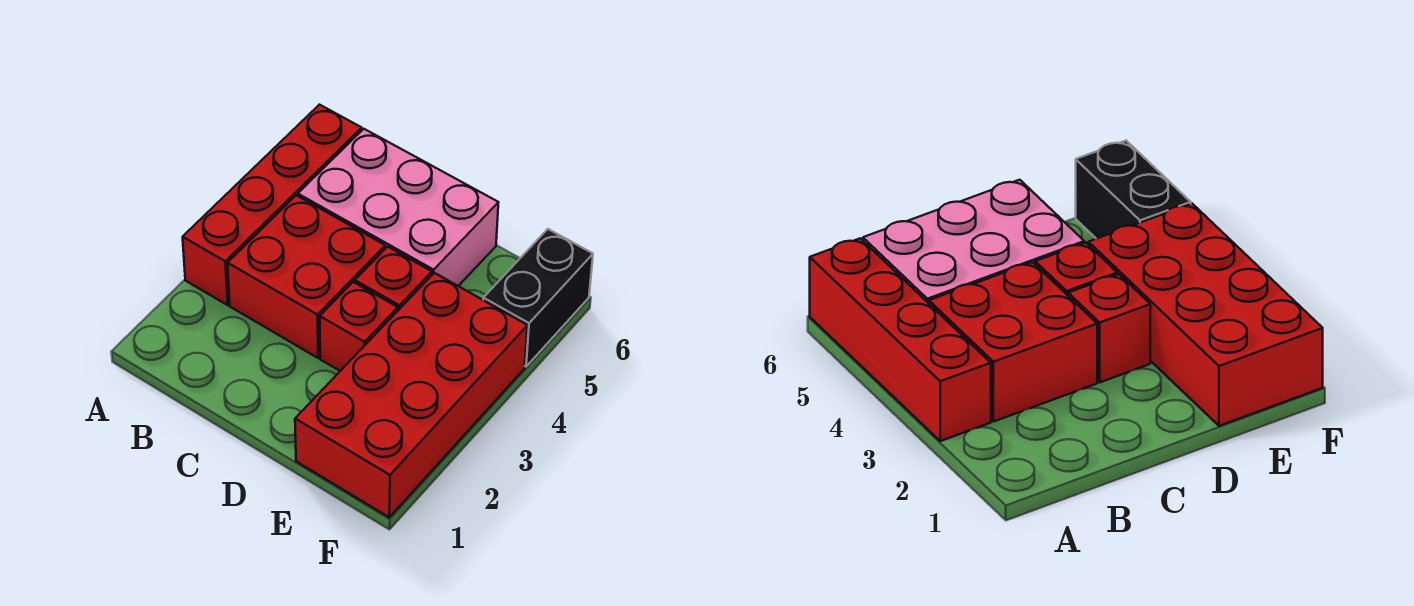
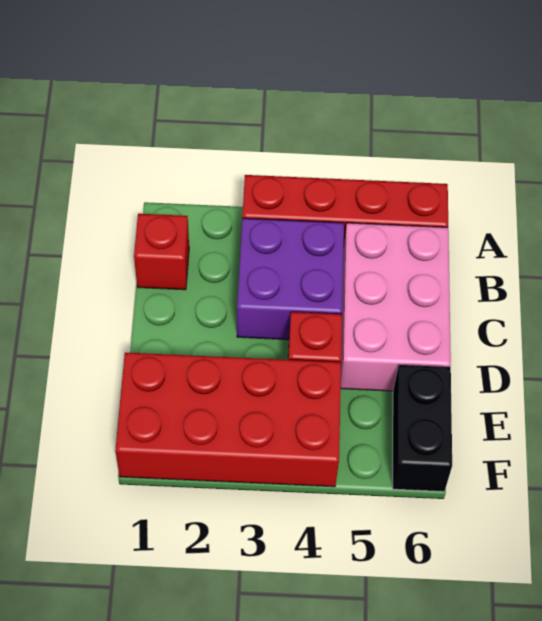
red brick B3:C4 level 1 -> purple brick B3:C4 level 1
red brick D3 level 1 -> red brick B1 level 1
black brick F5:F6 level 1 -> black brick E6:F6 level 1

